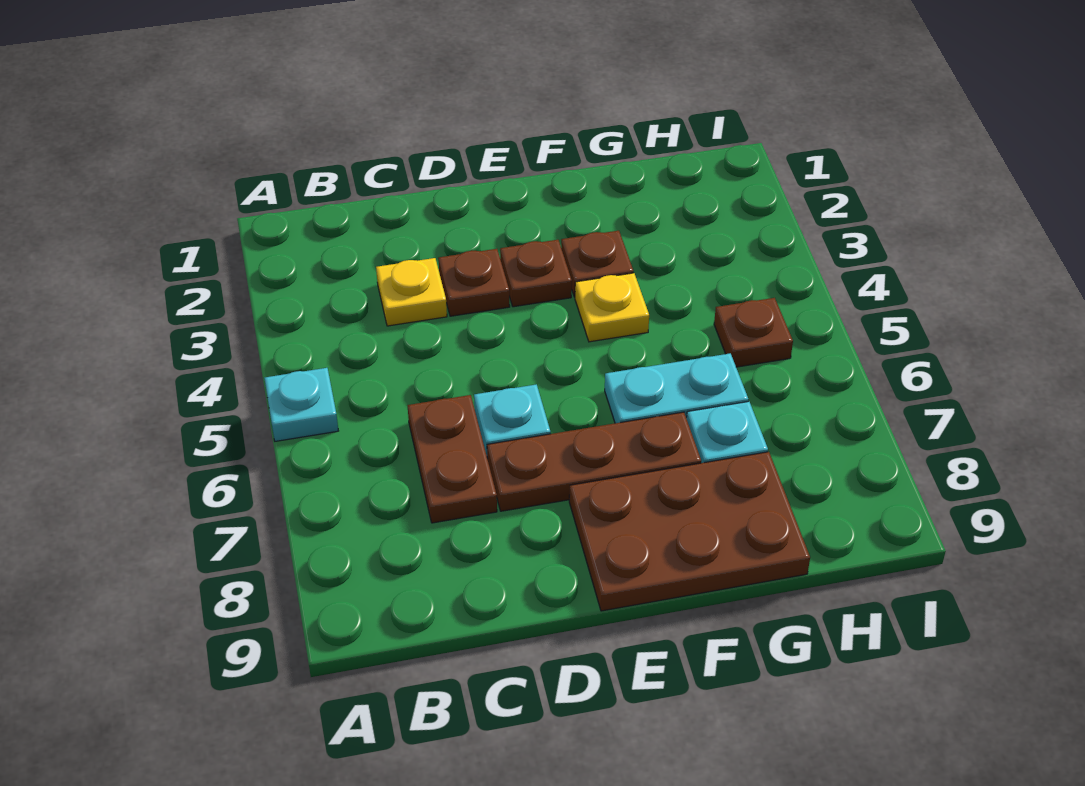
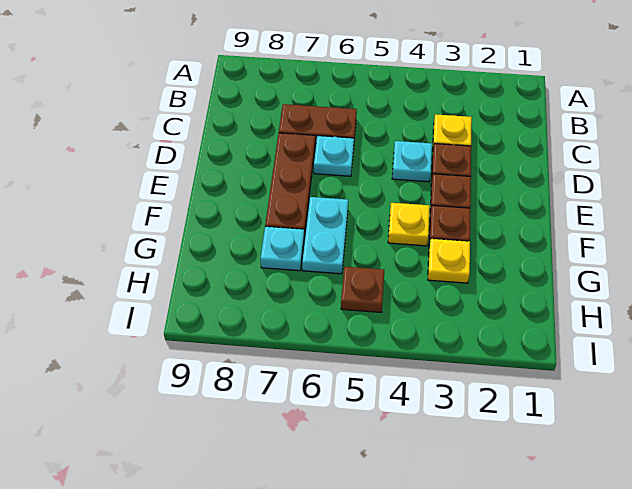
cyan plate A5 level 1 -> cyan plate D4 level 1
brown plate E8:G9 level 1 -> none
none -> yellow plate G3 level 1

